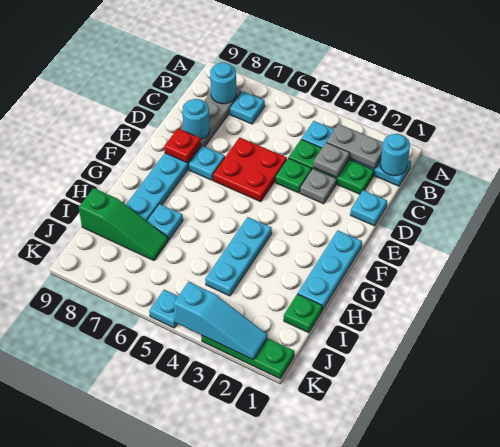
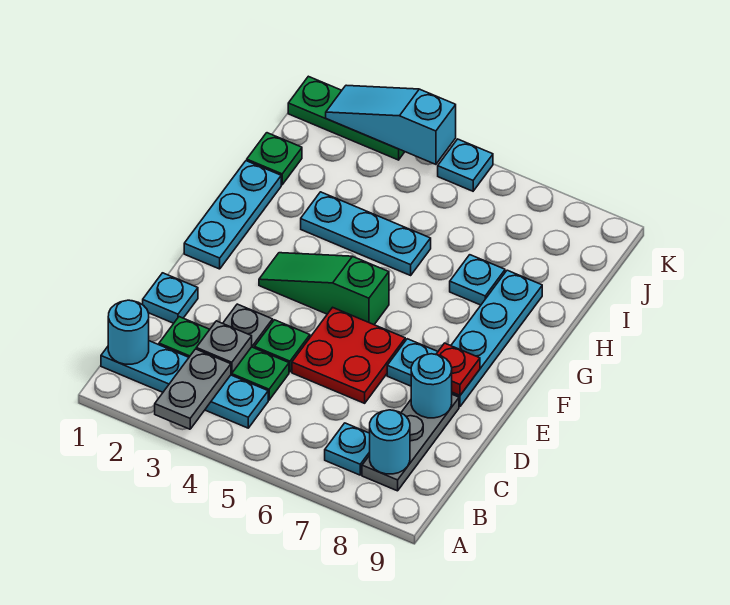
grey plate B2:B3 level 2 -> grey plate A3:B3 level 2
cyan plate G4:I4 level 1 -> cyan plate H3:H5 level 1
green slope I7:I9 level 1 top 9 -> green slope F3:F5 level 1 top 5

